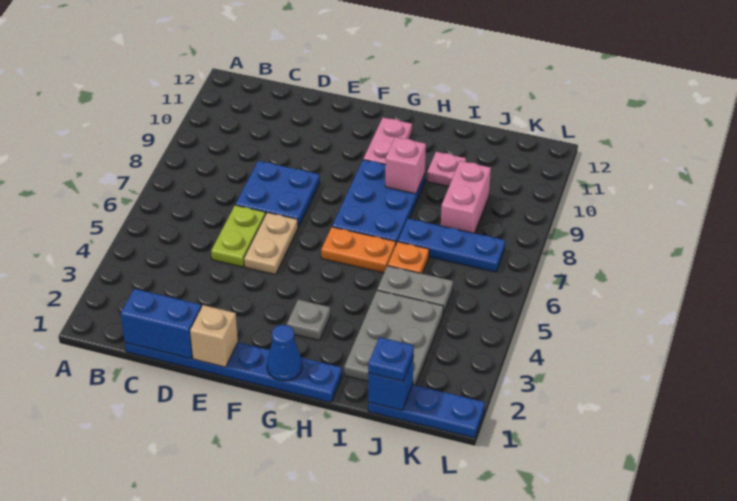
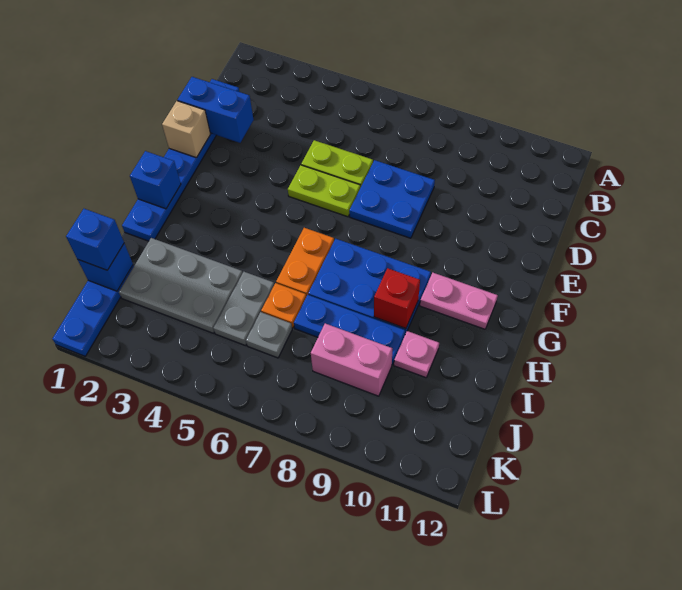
blue brick C1:D1 level 2 -> blue brick D1:D2 level 2
tan plate E5:E6 level 1 -> lime plate E5:E6 level 1
blue cone G1 level 2 -> blue brick G1 level 2
grey plate G3 level 1 -> grey plate J6 level 1
pink brick H9 level 2 -> red brick H9 level 2
blue plate I7:K7 level 1 -> blue plate I7:I9 level 1
blue plate J1 level 3 -> blue brick J1 level 3

